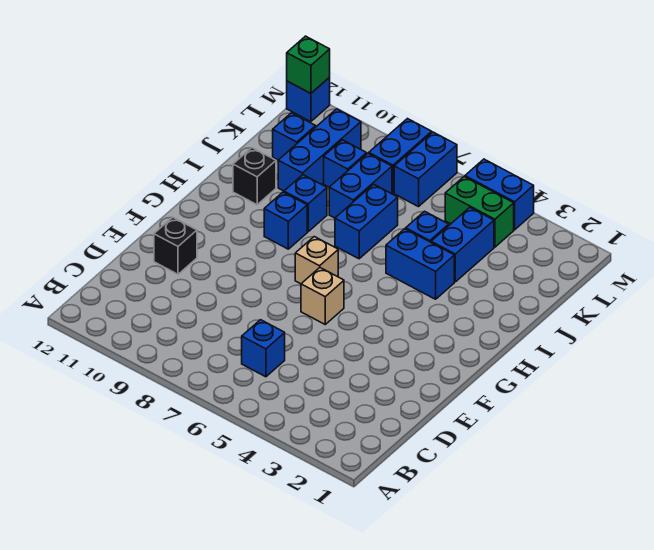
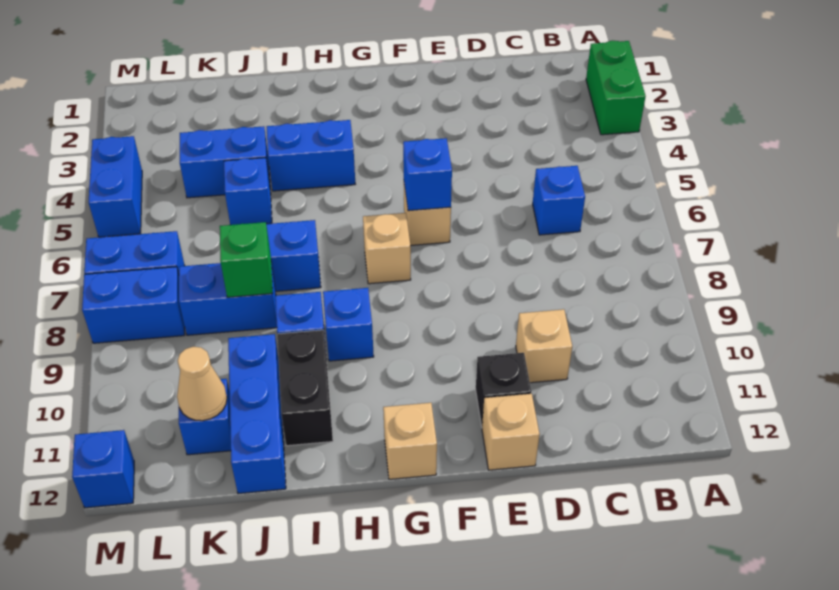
none -> tan brick D10 level 1
none -> tan brick E12 level 1
none -> tan brick G12 level 1
blue brick I4:I5 level 1 -> blue brick H4:I4 level 1
black brick I11 level 1 -> black brick I10:I11 level 1
blue brick J10:L10 level 1 -> blue brick J10:J12 level 1
blue brick K9 level 1 -> blue brick F6 level 2
none -> tan cone K11 level 2
green brick L4:L5 level 1 -> green brick A2:A3 level 1
green brick M12 level 2 -> green brick J8 level 2

